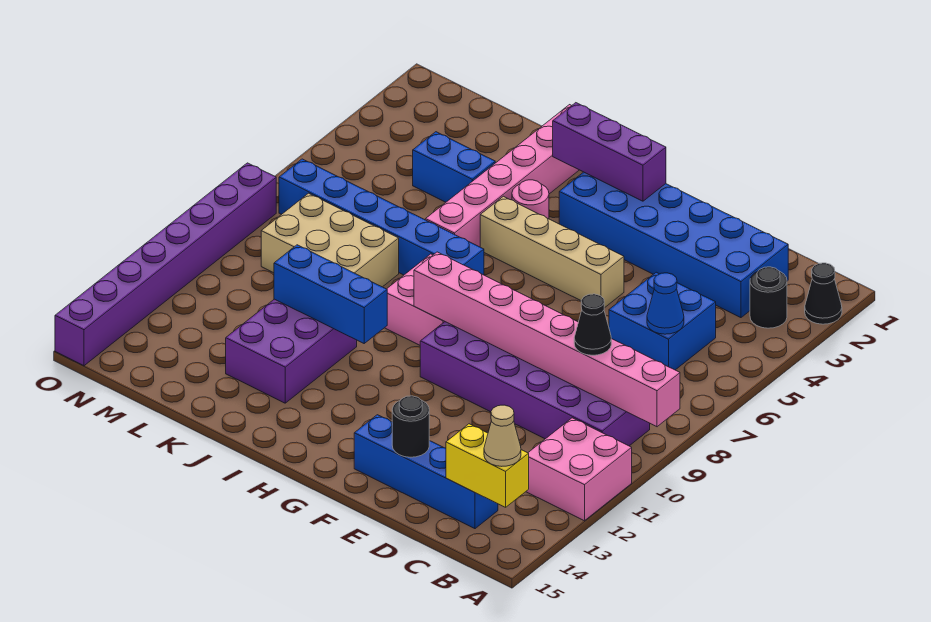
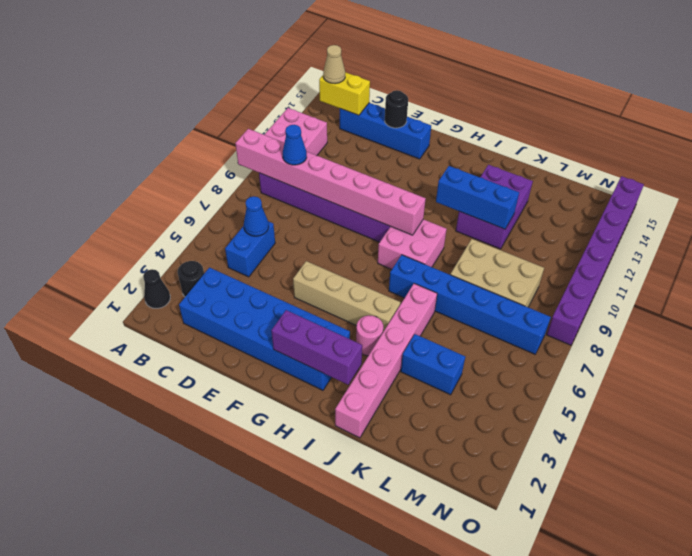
blue brick C5:D6 level 1 -> blue brick C5:C6 level 1
black cone C9 level 3 -> blue cone C9 level 3

